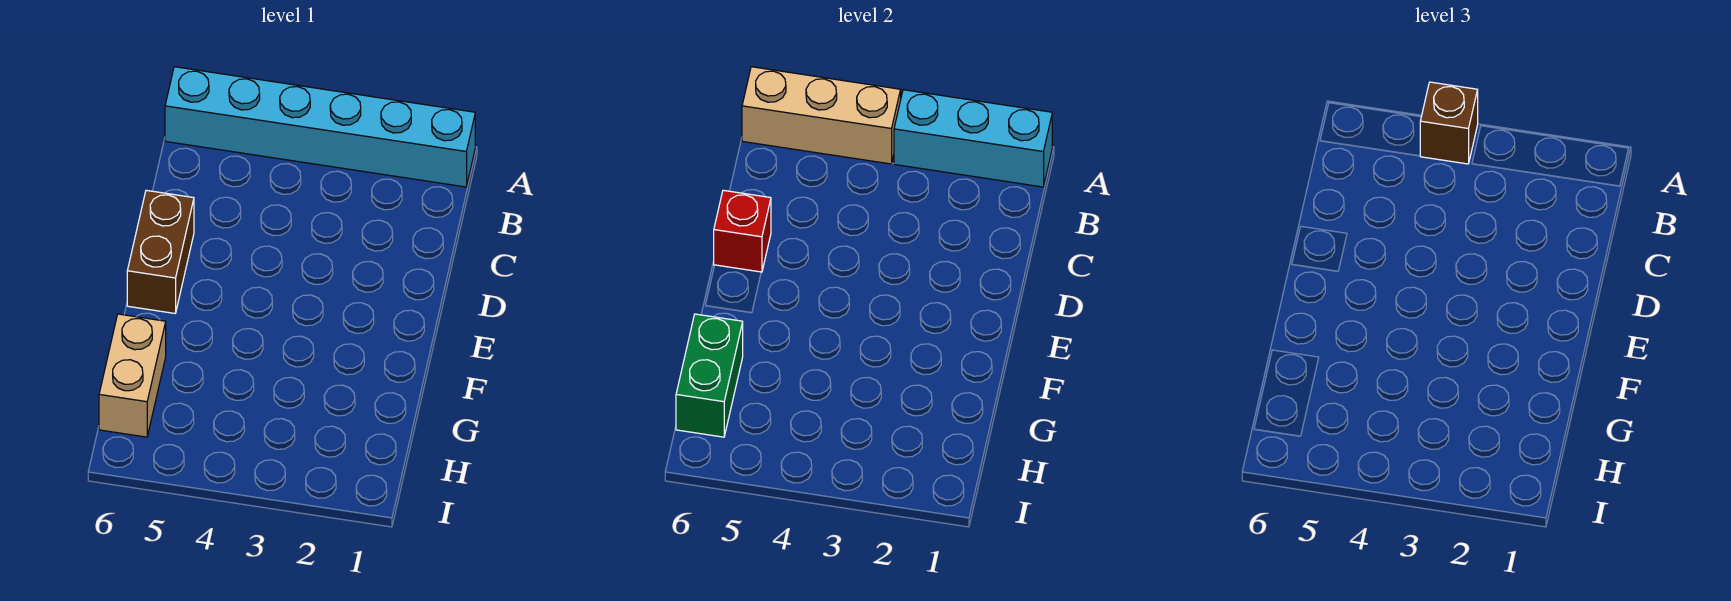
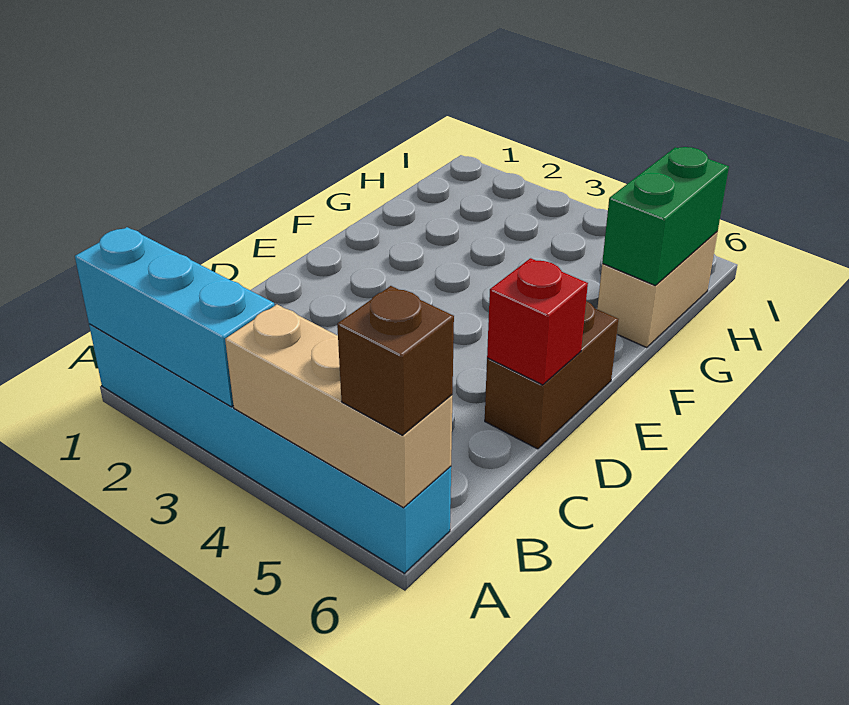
brown brick A4 level 3 -> brown brick A6 level 3

